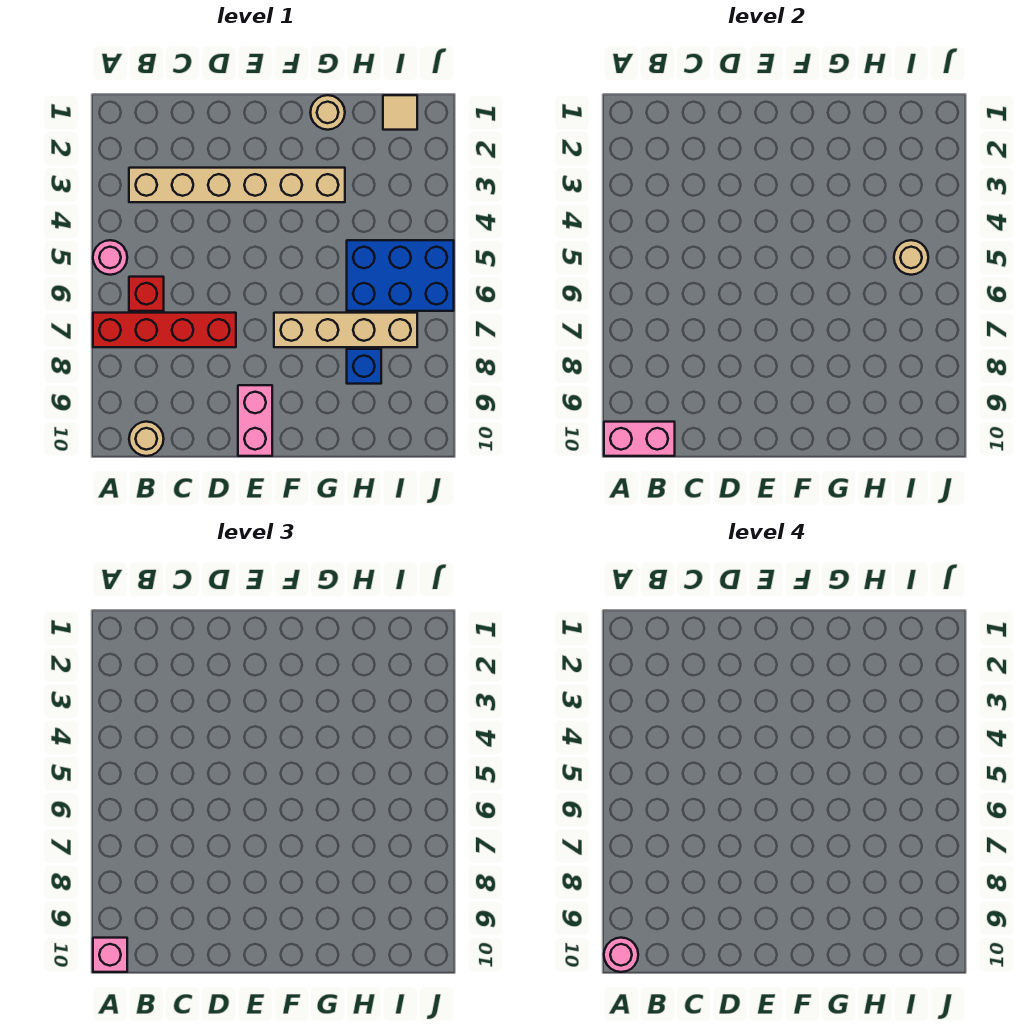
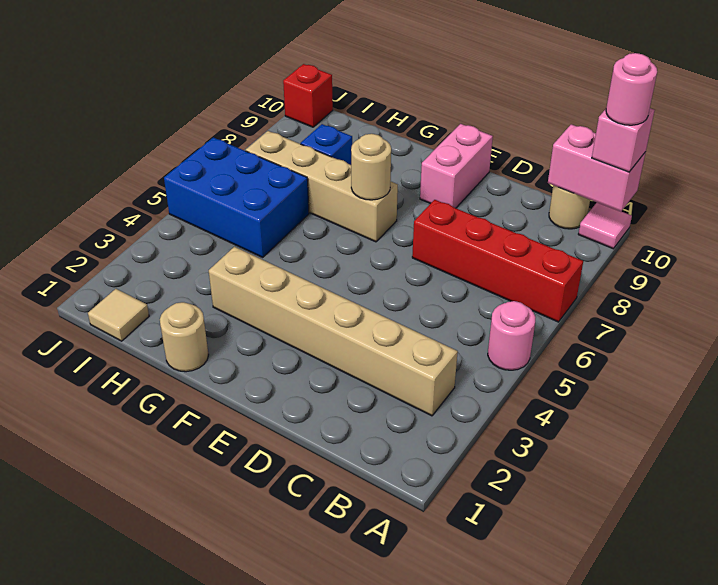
none -> pink tile A10 level 1
red brick B6 level 1 -> red brick J10 level 1
tan round brick I5 level 2 -> tan round brick F7 level 2

